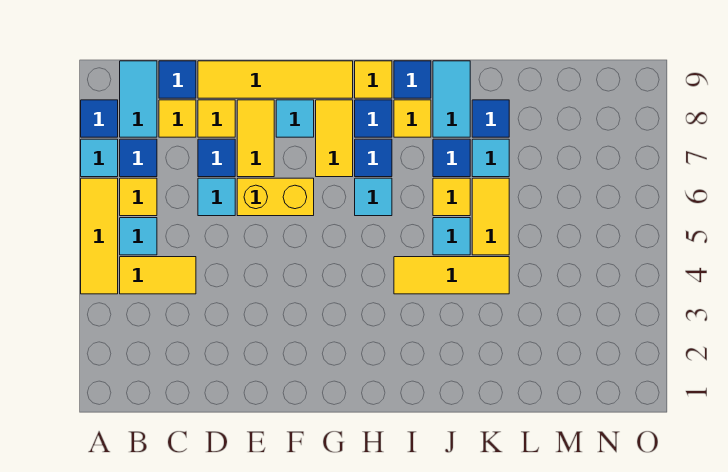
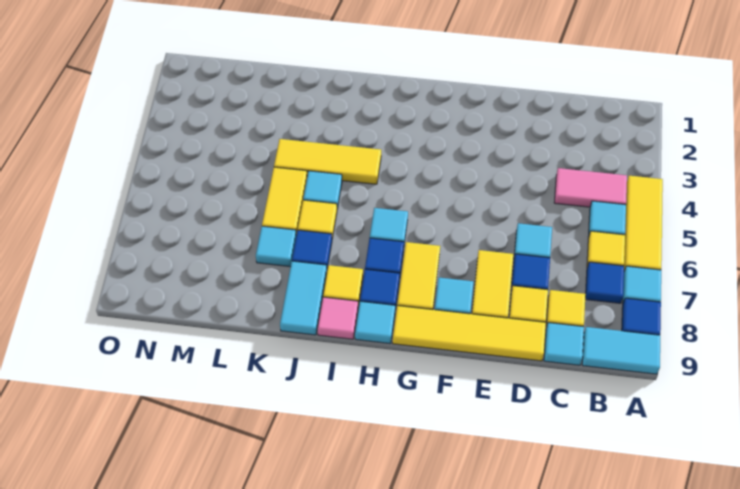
yellow tile B4:C4 level 1 -> pink tile B4:C4 level 1
cyan tile B8:B9 level 1 -> cyan tile A9:B9 level 1
blue tile C9 level 1 -> cyan tile C9 level 1
yellow brick E6:F6 level 1 -> none
yellow tile H9 level 1 -> cyan tile H9 level 1
blue tile I9 level 1 -> pink tile I9 level 1
blue tile K8 level 1 -> none

